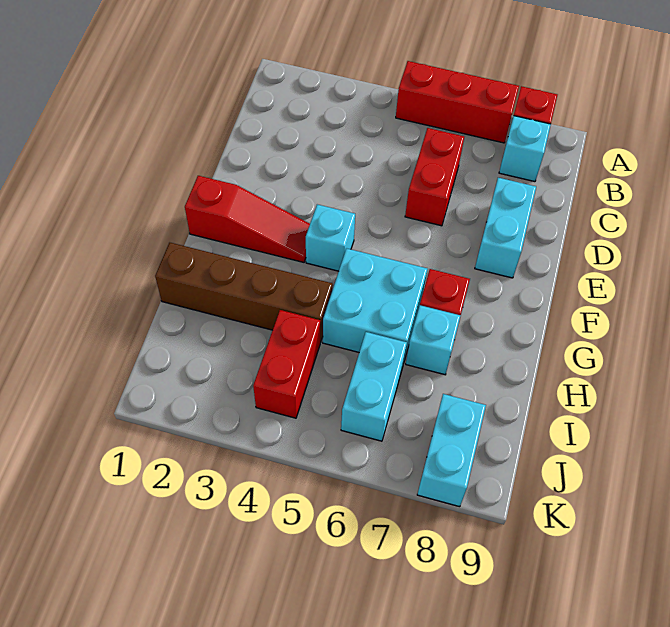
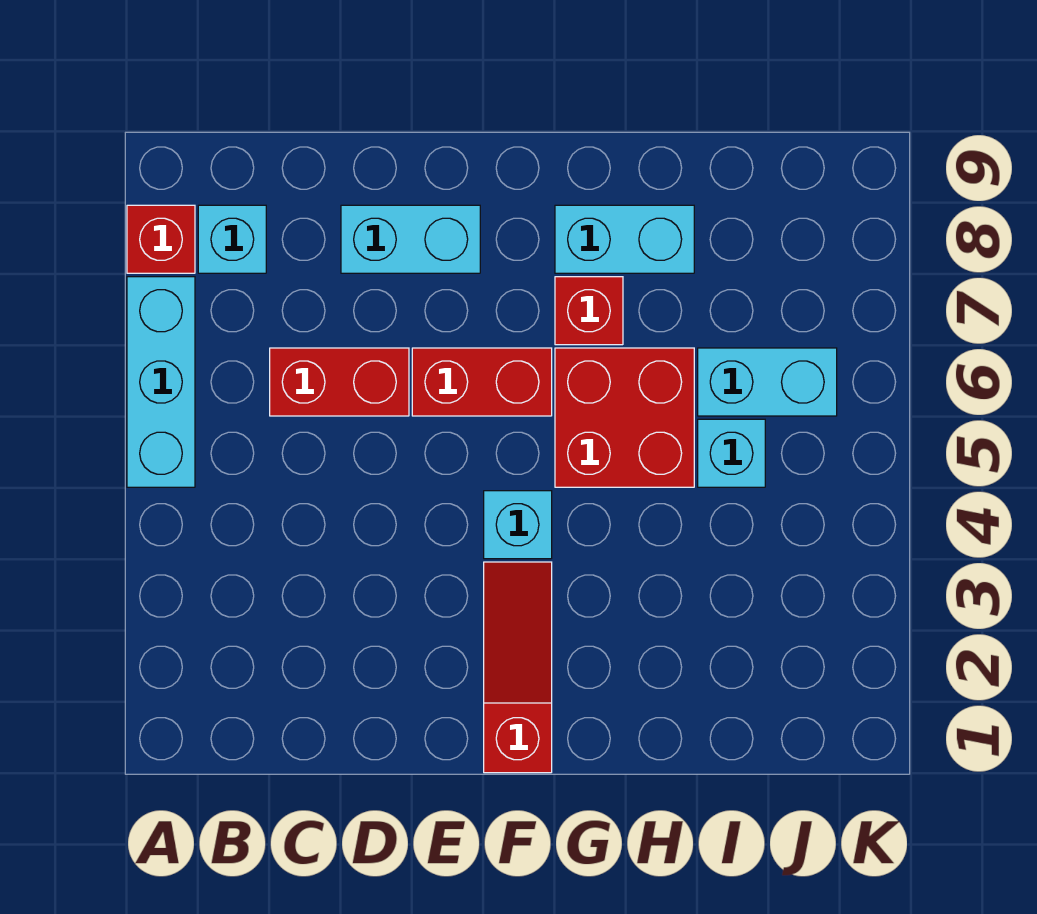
red brick A5:A7 level 1 -> cyan brick A5:A7 level 1
cyan brick G5:H6 level 1 -> red brick G5:H6 level 1
brown brick H1:H4 level 1 -> none
cyan brick H7 level 1 -> cyan brick I5 level 1
red brick I4:J4 level 1 -> red brick E6:F6 level 1
cyan brick J8:K8 level 1 -> cyan brick G8:H8 level 1

